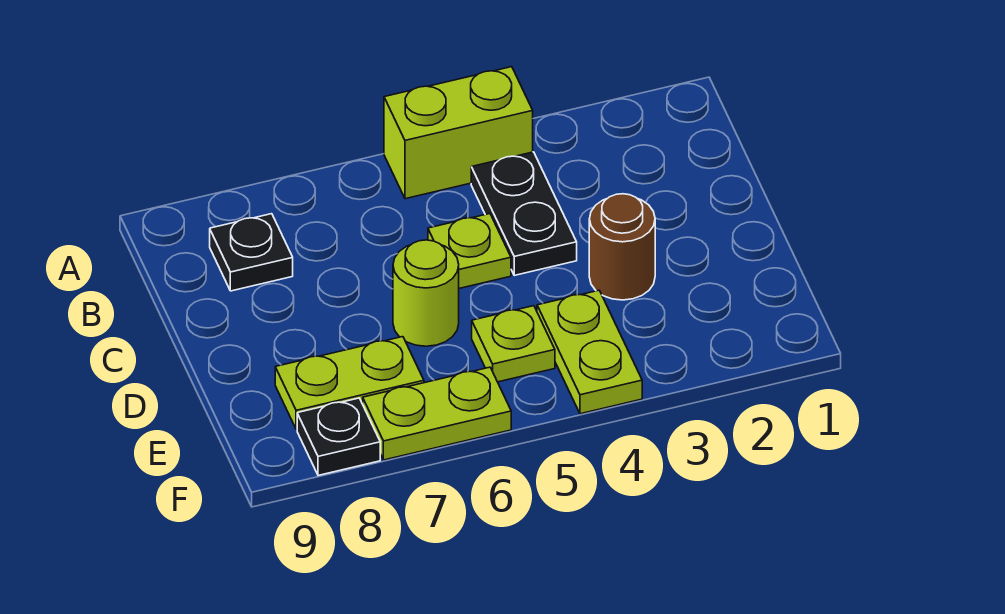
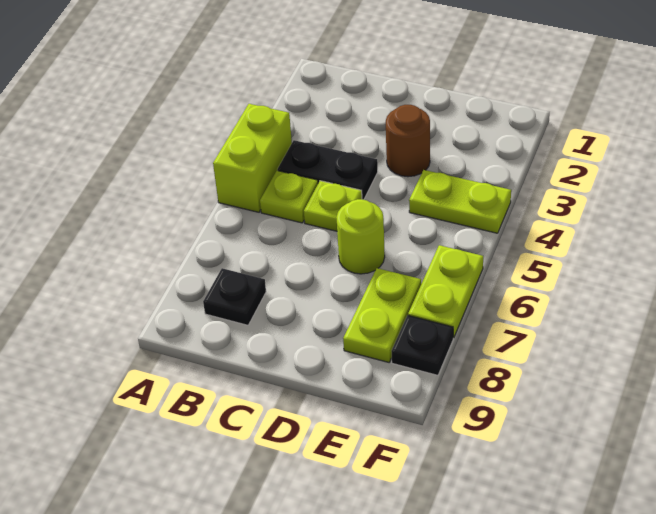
lime plate E5 level 1 -> lime plate B5 level 1

